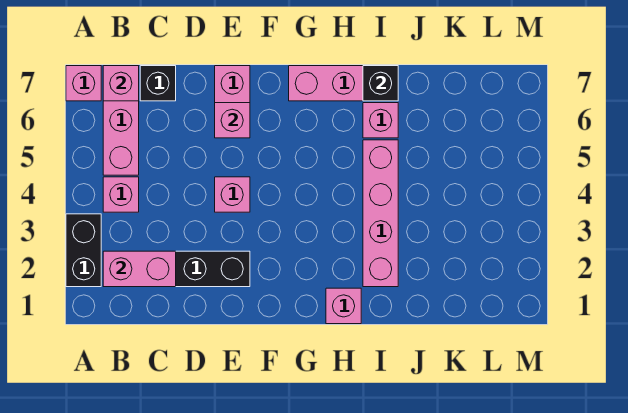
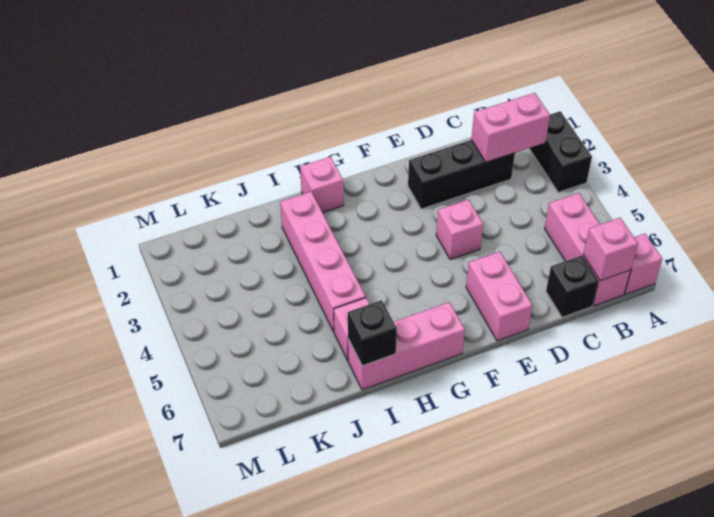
pink brick B4 level 1 -> none
pink brick E6 level 2 -> none

